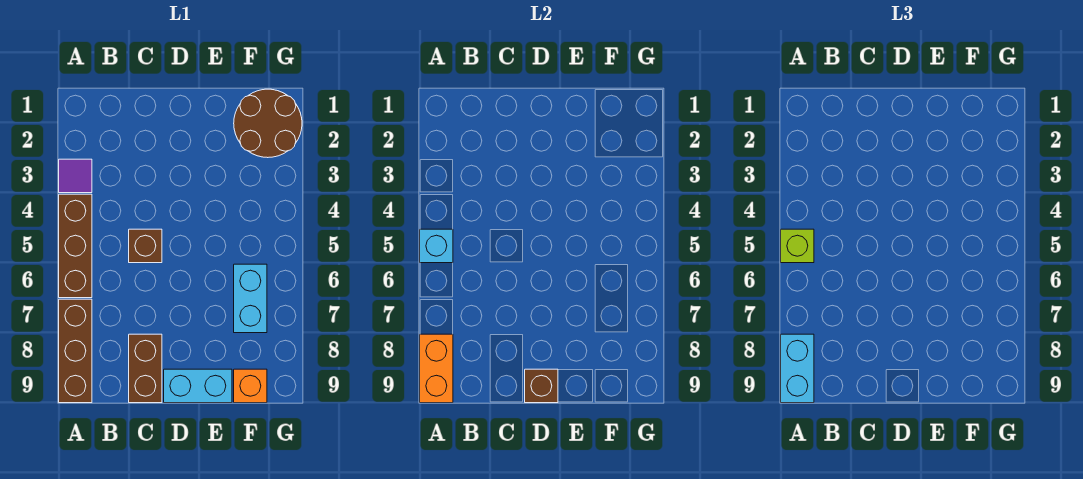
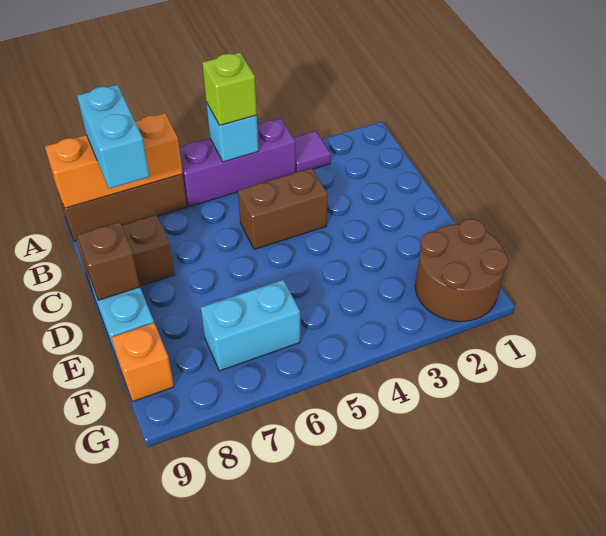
brown brick A4:A6 level 1 -> purple brick A4:A6 level 1
orange brick A8:A9 level 2 -> orange brick A7:A9 level 2
cyan brick A8:A9 level 3 -> cyan brick A8:B8 level 3
brown brick C5 level 1 -> brown brick C4:C5 level 1

